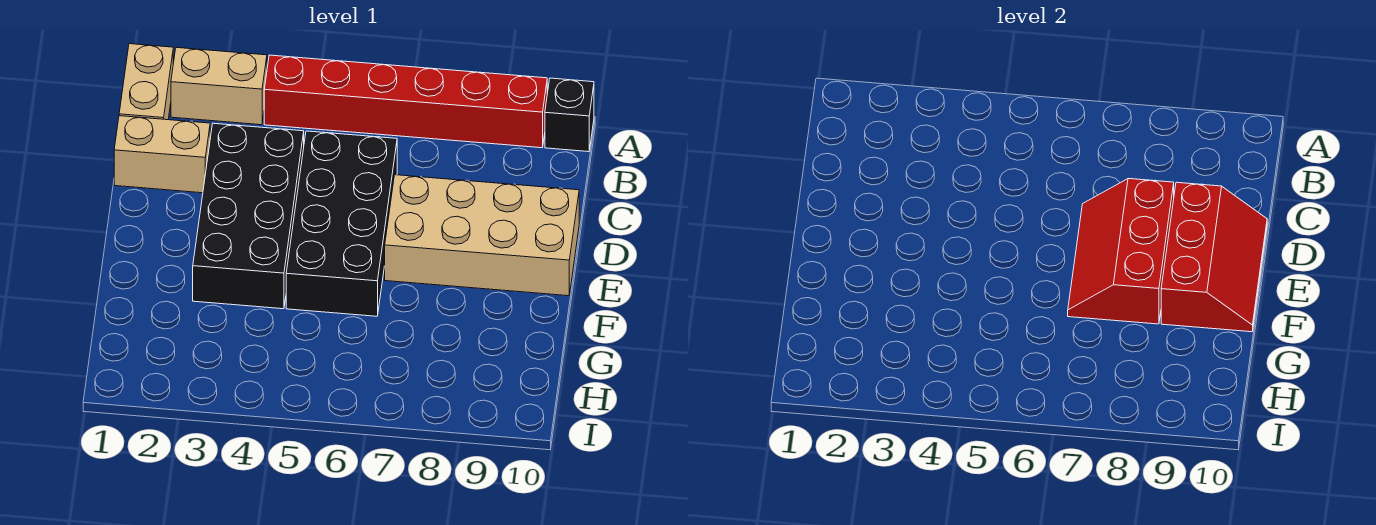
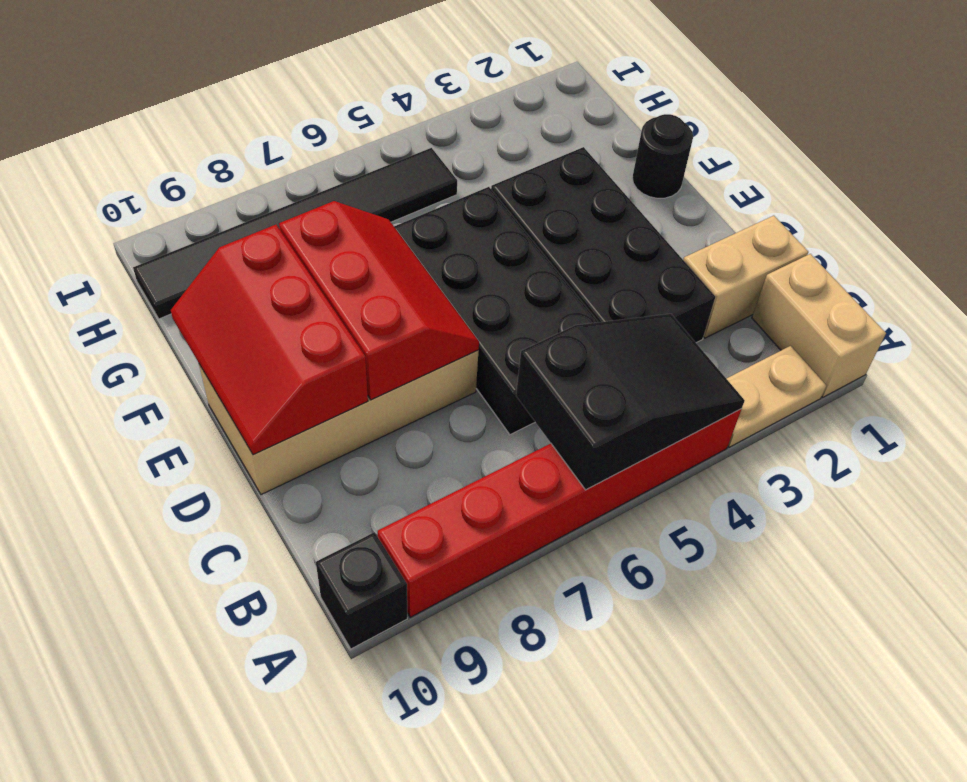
tan brick A2:A3 level 1 -> tan plate A2:A3 level 1
none -> black slope A4:B6 level 2 top 6
none -> black round brick F1 level 1
none -> black tile H5:H10 level 1

